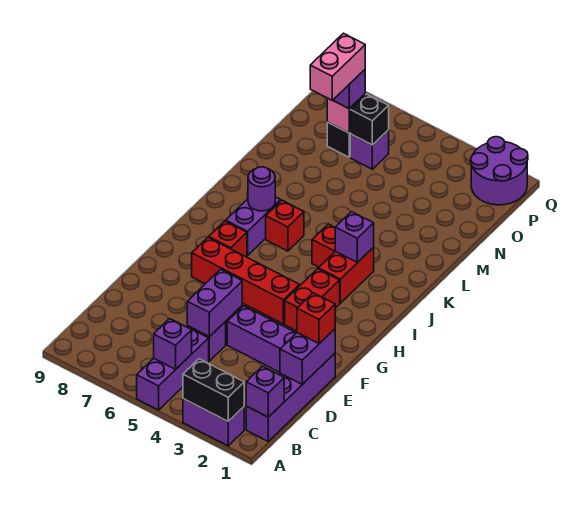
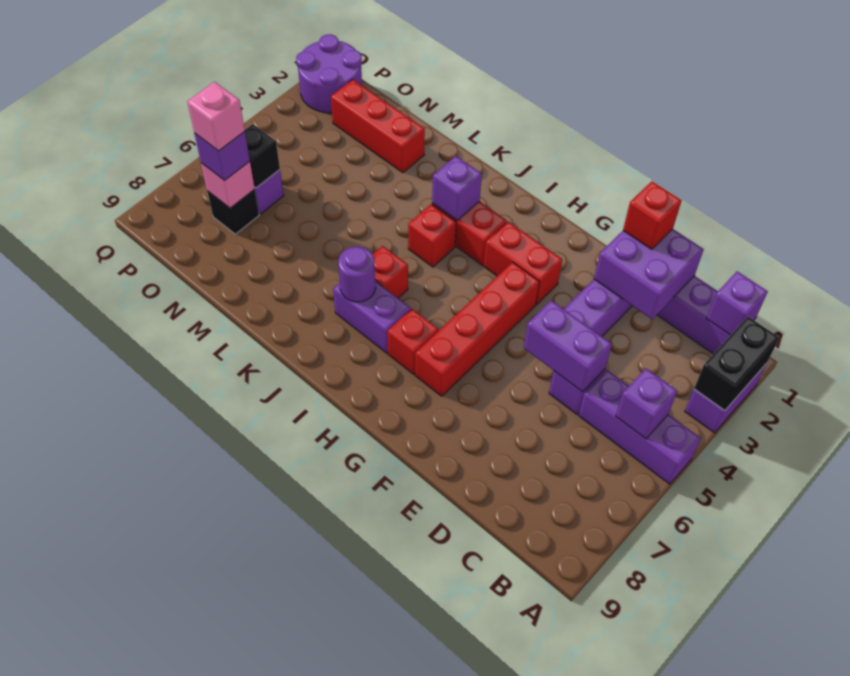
purple brick D1:E1 level 2 -> purple brick D1:E2 level 2
none -> red brick M2:O2 level 1
pink brick N7:O7 level 4 -> pink brick O7 level 4

